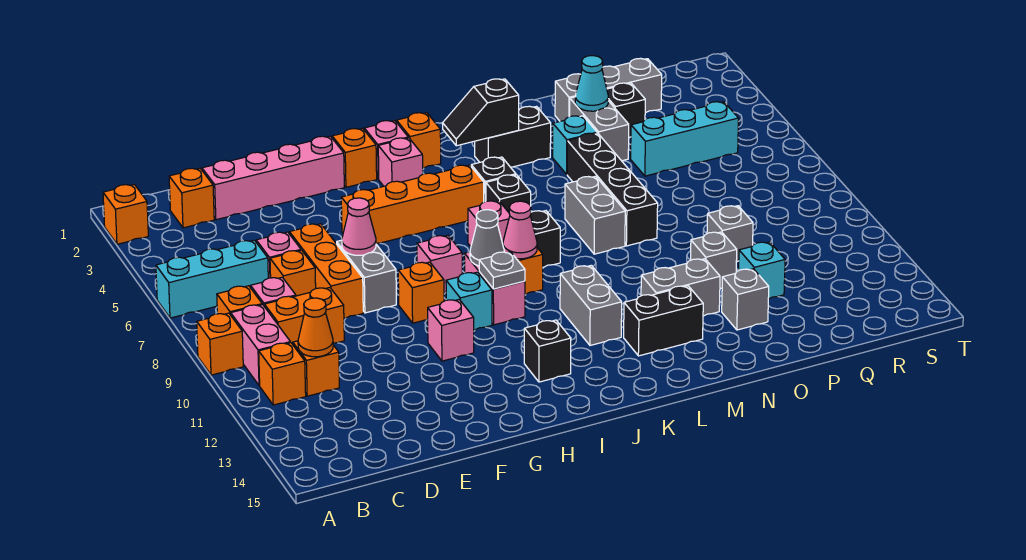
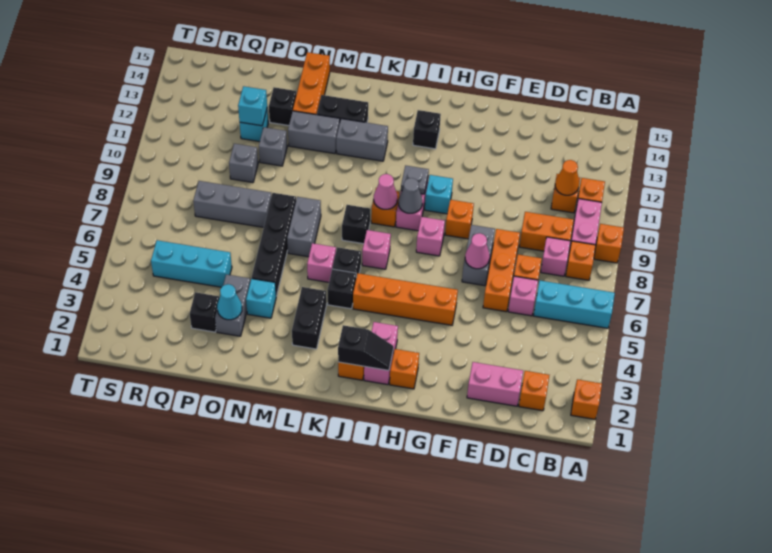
pink brick D2:G2 level 1 -> pink brick D2:E2 level 1
pink brick G11 level 1 -> pink brick L6 level 1
black slope K3:L3 level 2 top L -> black slope I2:J2 level 2 top J
grey brick K11:K12 level 1 -> grey brick K12:L12 level 1
black brick L3:M3 level 1 -> black brick L3:L4 level 1
none -> orange brick N13:N15 level 1
grey brick O2:Q2 level 1 -> grey brick O8:Q8 level 1
grey brick O13 level 1 -> black brick O13 level 1
none -> cyan brick P12 level 2

